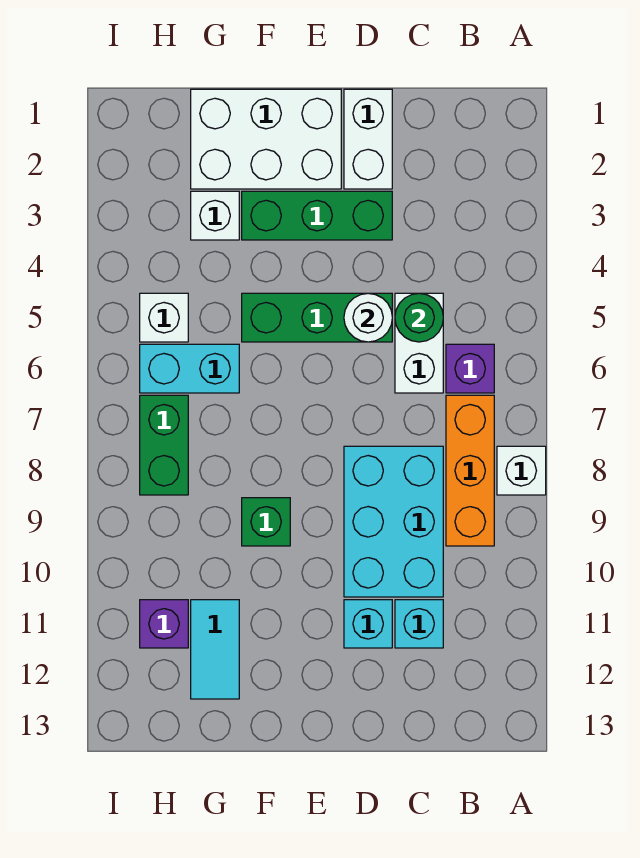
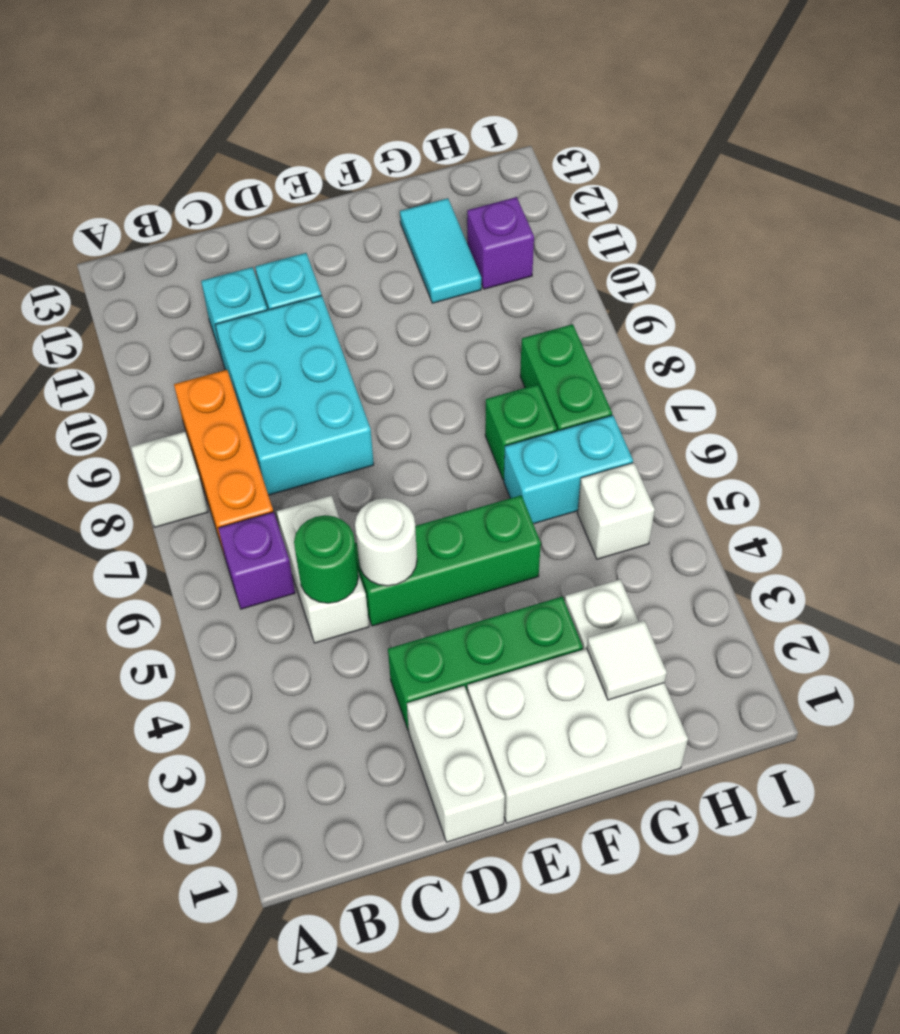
green brick F9 level 1 -> green brick G7 level 1
none -> white tile G2 level 2

